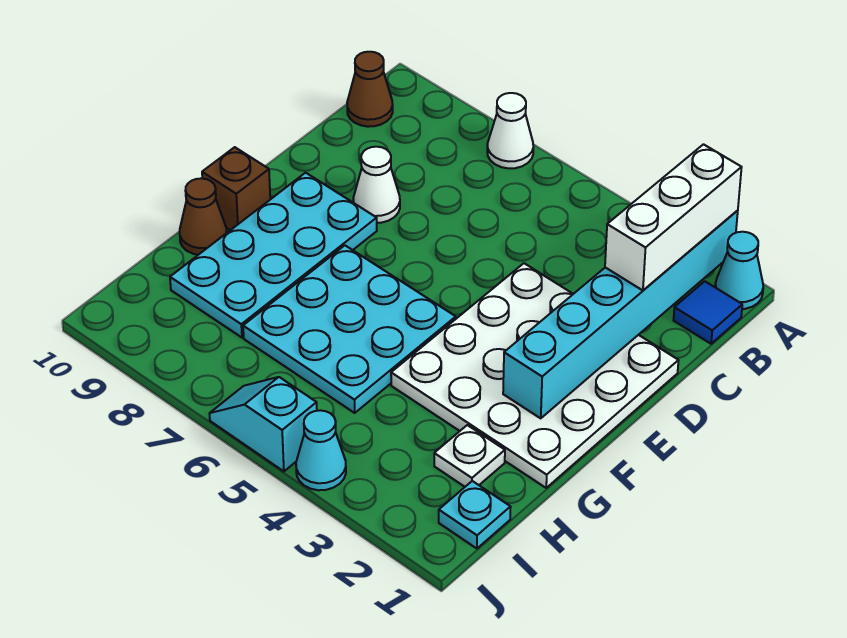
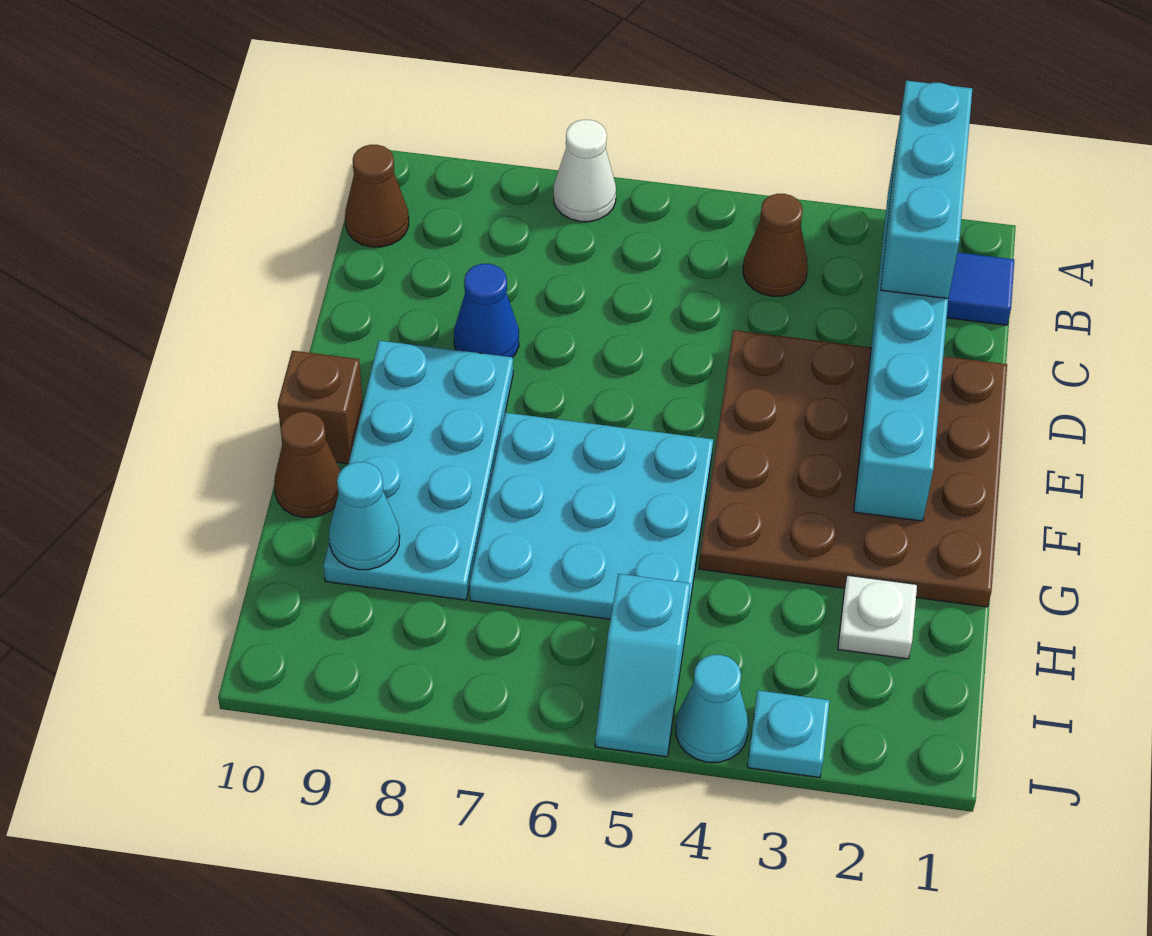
cyan cone A1 level 1 -> cyan cone H9 level 2
white brick A2:C2 level 3 -> cyan brick A2:C2 level 3
none -> brown cone B4 level 1
white plate D1:G4 level 1 -> brown plate D1:G4 level 1
white cone D8 level 1 -> blue cone D8 level 1
cyan plate I1 level 1 -> cyan plate J3 level 1
cyan slope J5:J6 level 1 top 5 -> cyan slope I5:J5 level 1 top I

